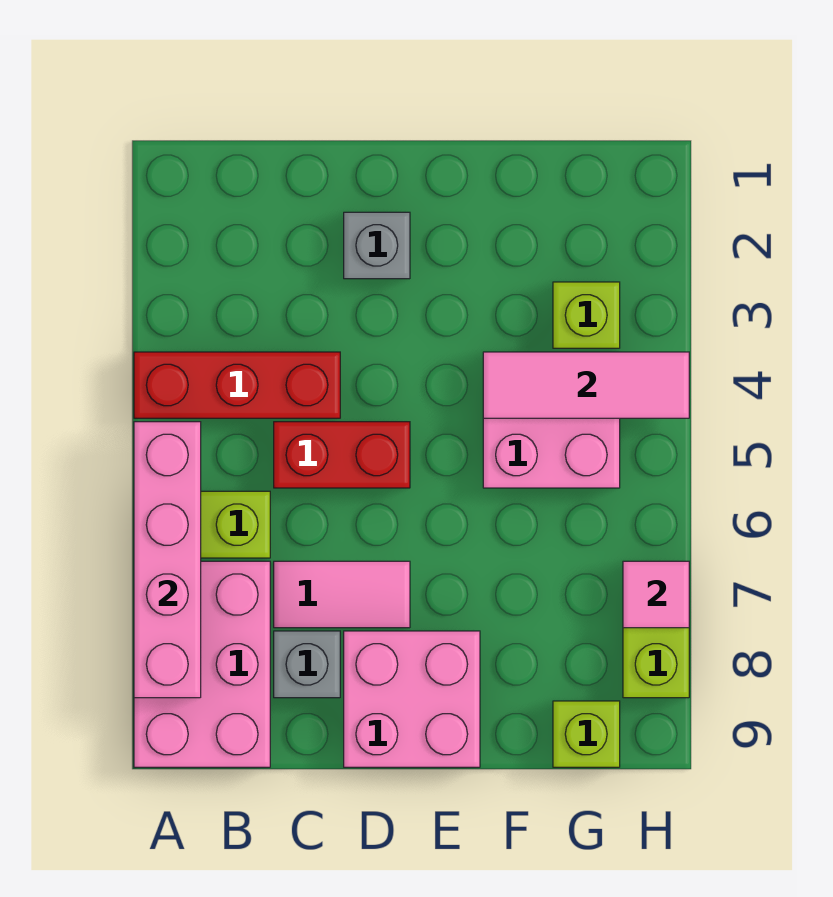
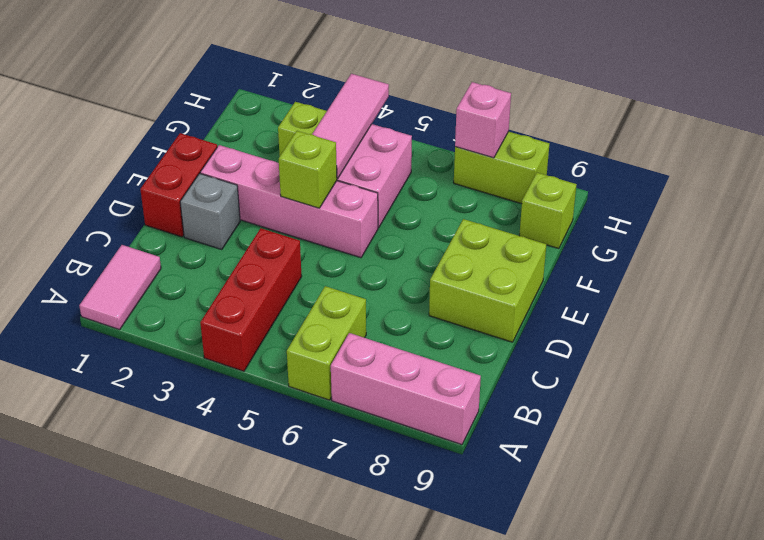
pink brick A5:A8 level 2 -> pink brick E2:E5 level 1
pink brick A7:B9 level 1 -> pink brick A7:A9 level 1
red brick C5:D5 level 1 -> red brick D1:E1 level 1
pink tile C7:D7 level 1 -> pink tile A1:B1 level 1
grey brick C8 level 1 -> none
pink brick D8:E9 level 1 -> lime brick D8:E9 level 1
none -> lime brick E4 level 2
pink tile H7 level 2 -> pink brick H7 level 2

